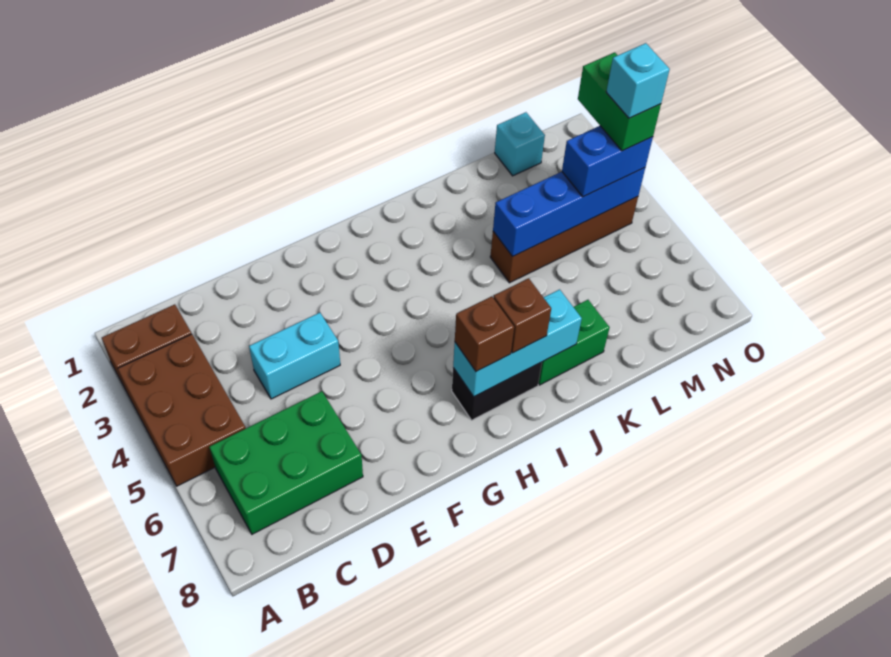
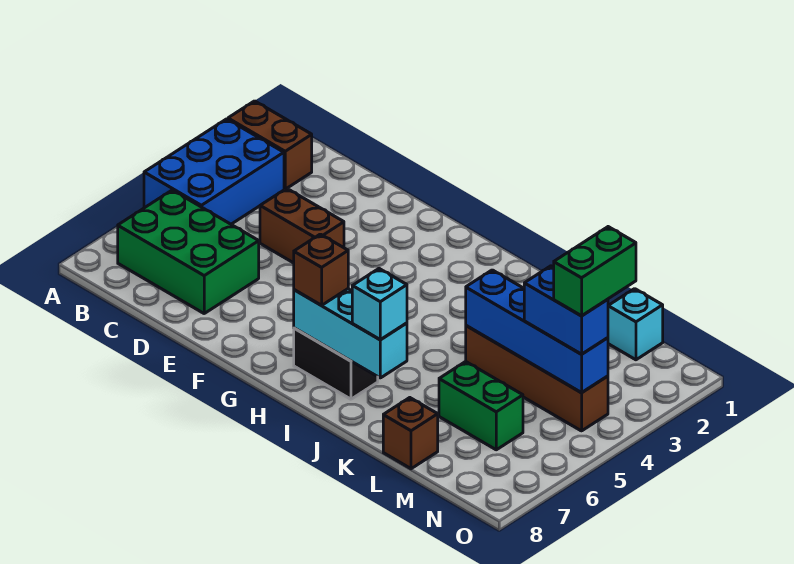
brown brick A3:B5 level 1 -> blue brick A3:B5 level 1
cyan brick D4:E4 level 1 -> brown brick D4:E4 level 1
brown brick I7 level 3 -> brown brick L8 level 1
green brick J7:K7 level 1 -> green brick L6:M6 level 1
cyan brick N4 level 5 -> cyan brick J7 level 3

